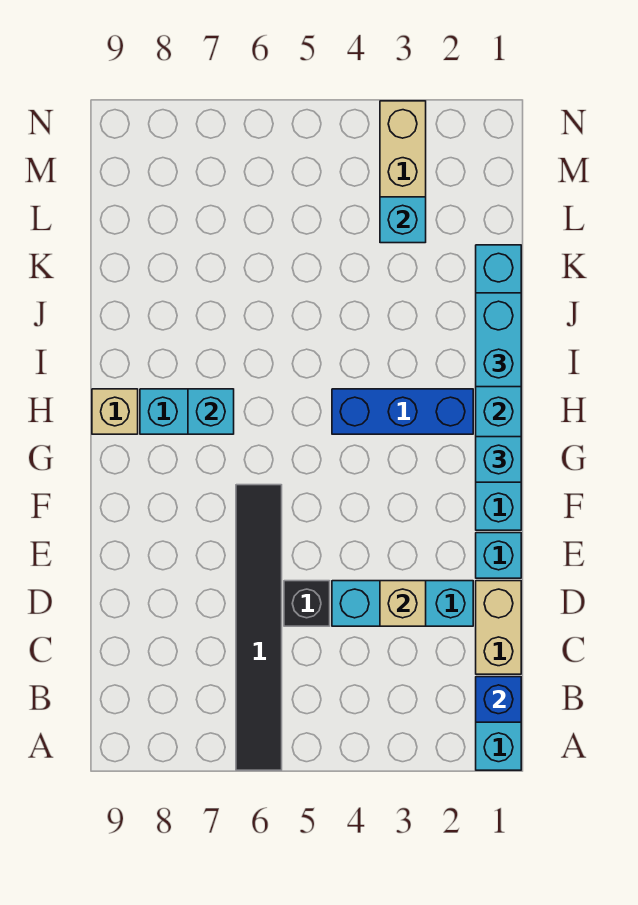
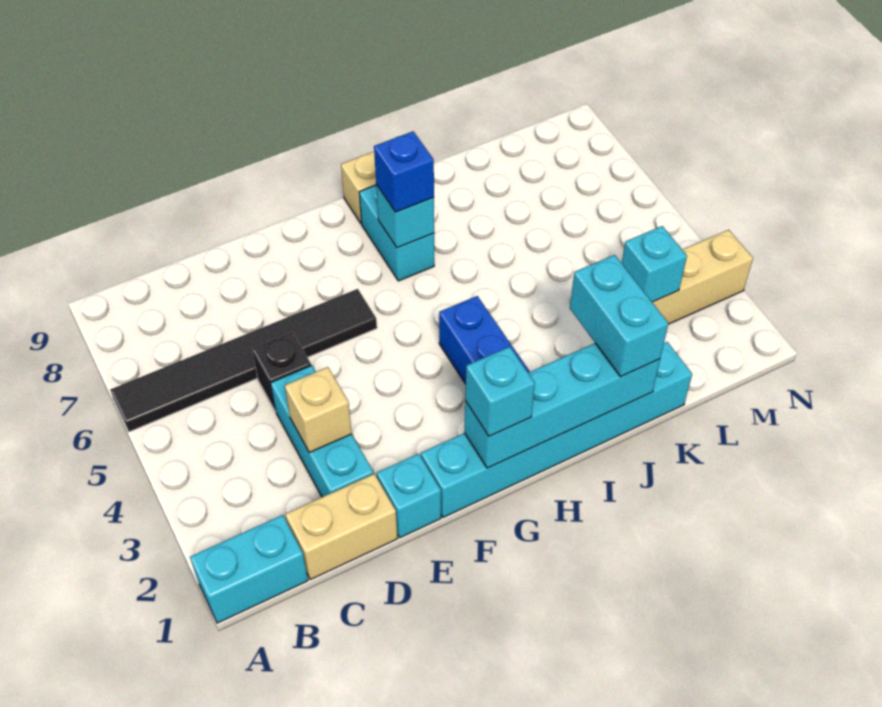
blue brick B1 level 2 -> blue brick H7 level 3
cyan brick I1:J1 level 3 -> cyan brick J1:J2 level 3

